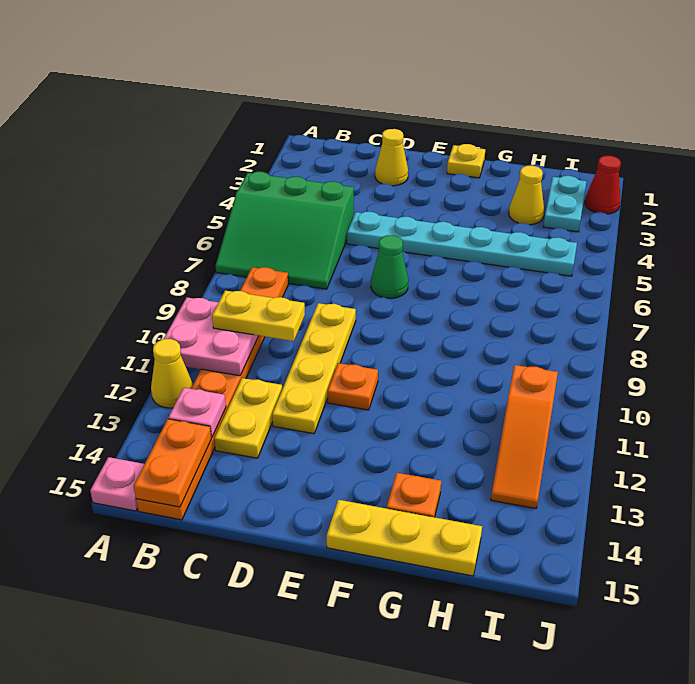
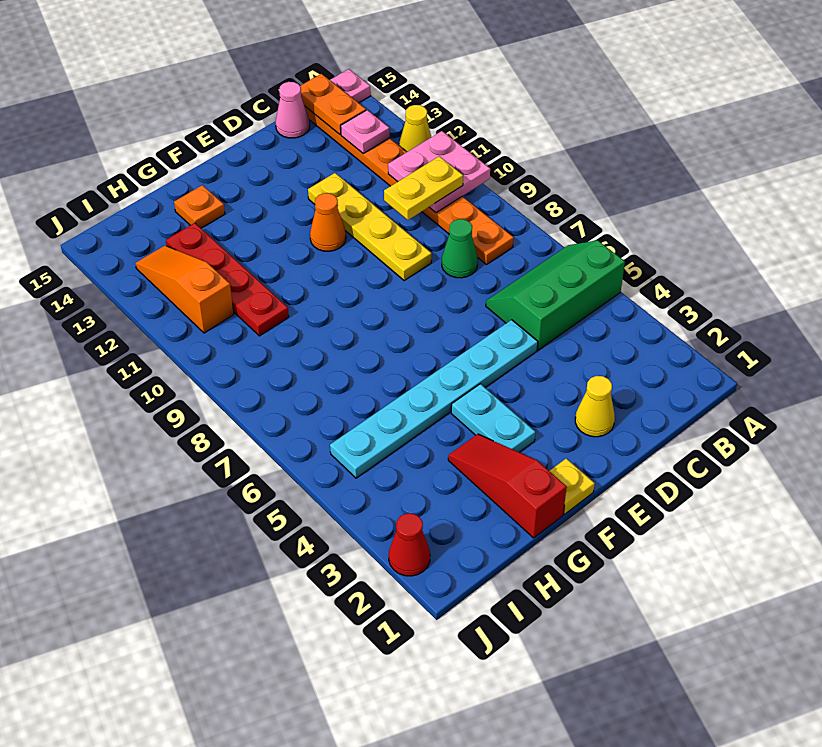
green slope A5:C7 level 1 top 5 -> green slope A5:C6 level 1 top 5
yellow plate C12:C13 level 1 -> none
none -> pink cone C15 level 1
green cone E7 level 1 -> green cone C8 level 1
orange plate E11 level 1 -> orange cone E11 level 1
yellow plate F15:H15 level 1 -> none
none -> red slope G1:G3 level 1 top 1
yellow cone H3 level 1 -> none
none -> red plate H10:H13 level 1
cyan plate I2:I3 level 1 -> cyan plate F3:F4 level 1

